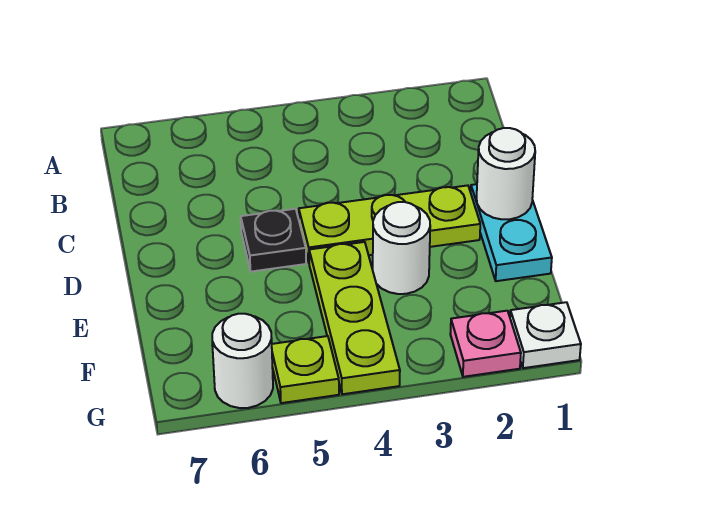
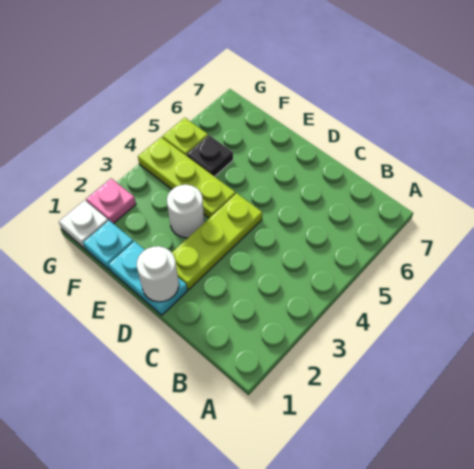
black plate D5 level 1 -> black plate F5 level 1
none -> cyan plate F1 level 1
white round brick G6 level 1 -> none

